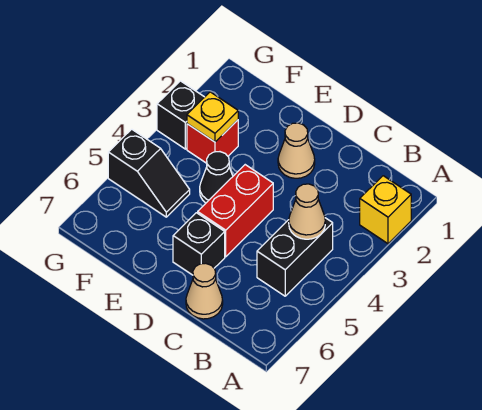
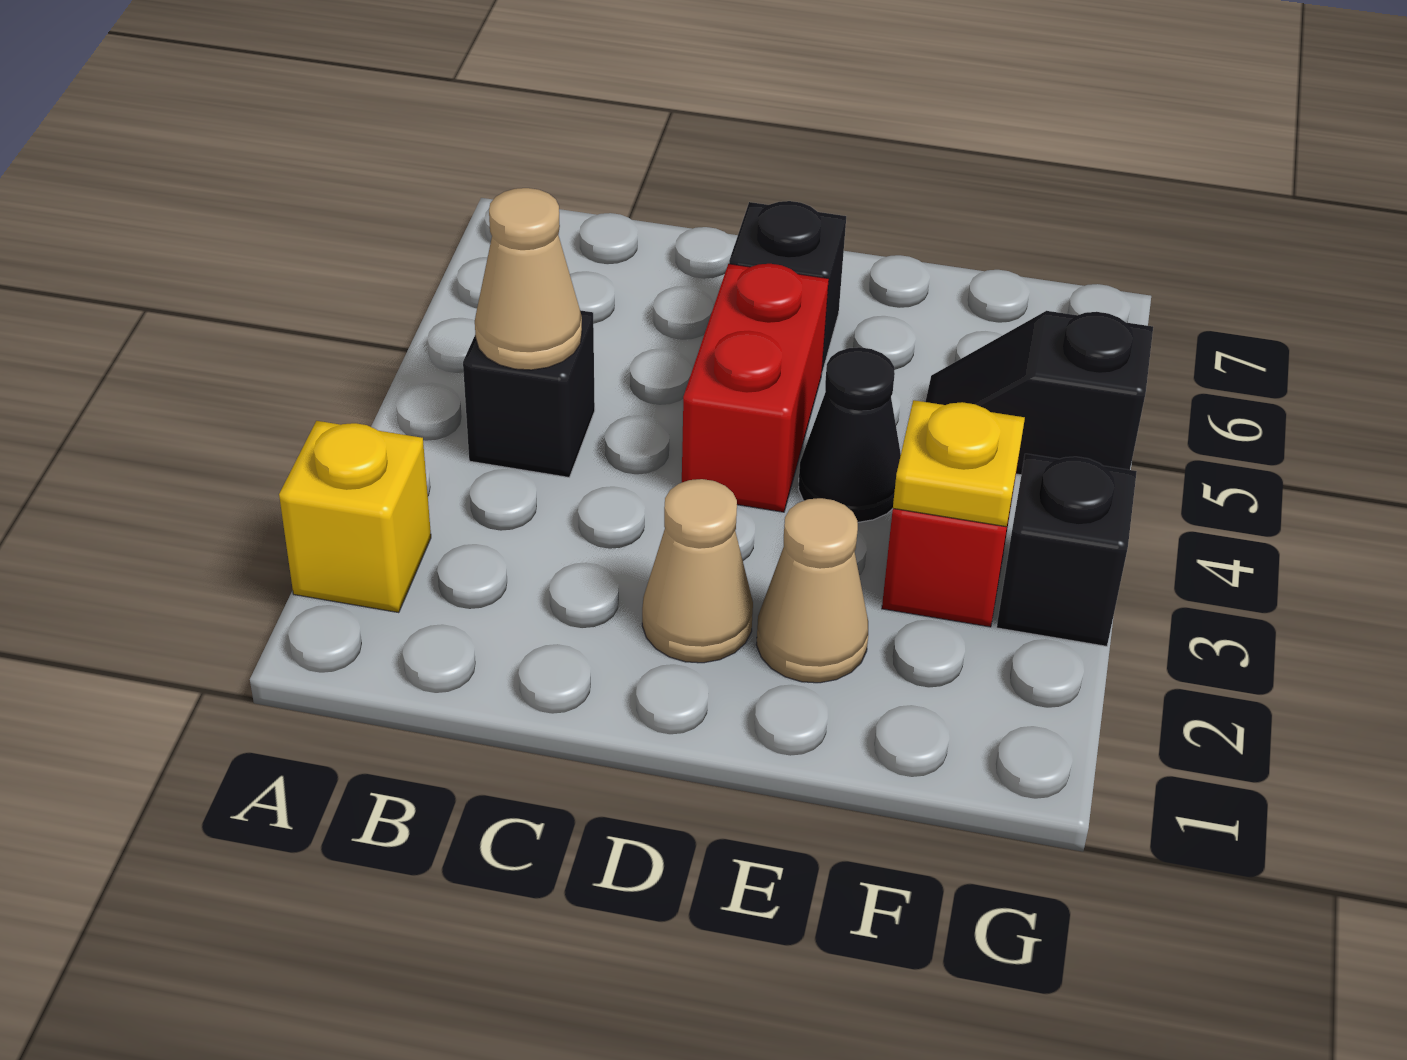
black brick B4:B5 level 1 -> black brick B4 level 1
tan cone C7 level 1 -> tan cone E2 level 1

